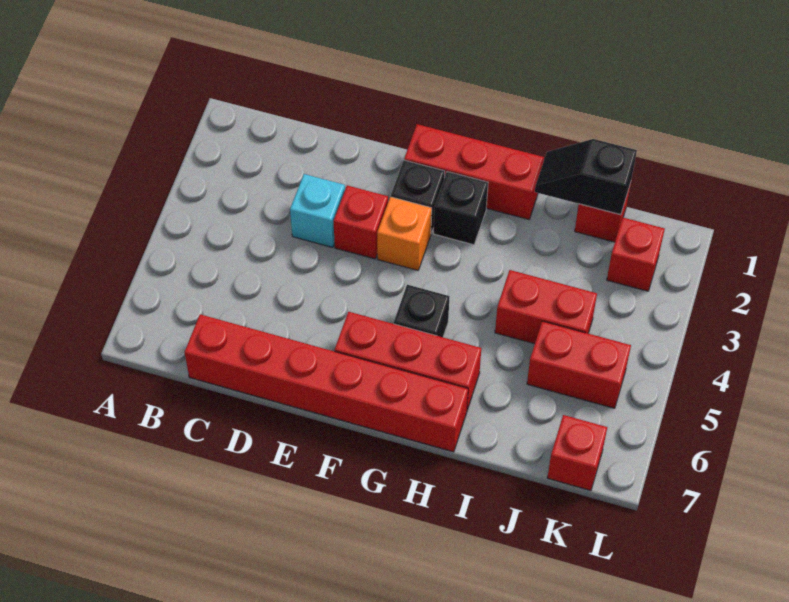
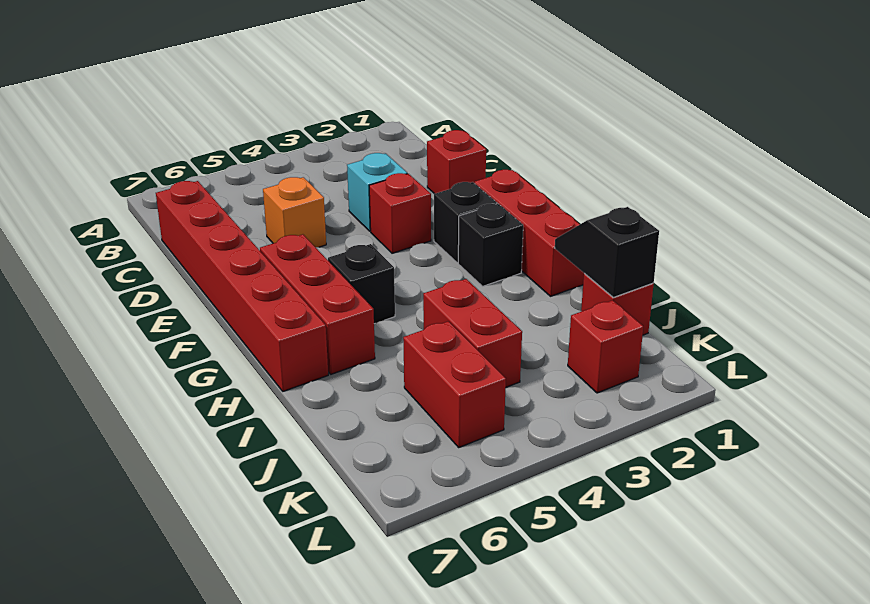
orange brick F3 level 1 -> orange brick D5 level 1
red brick K7 level 1 -> red brick D1 level 1

